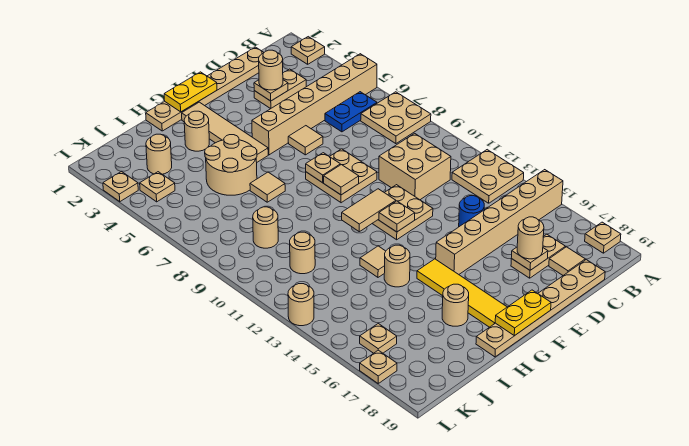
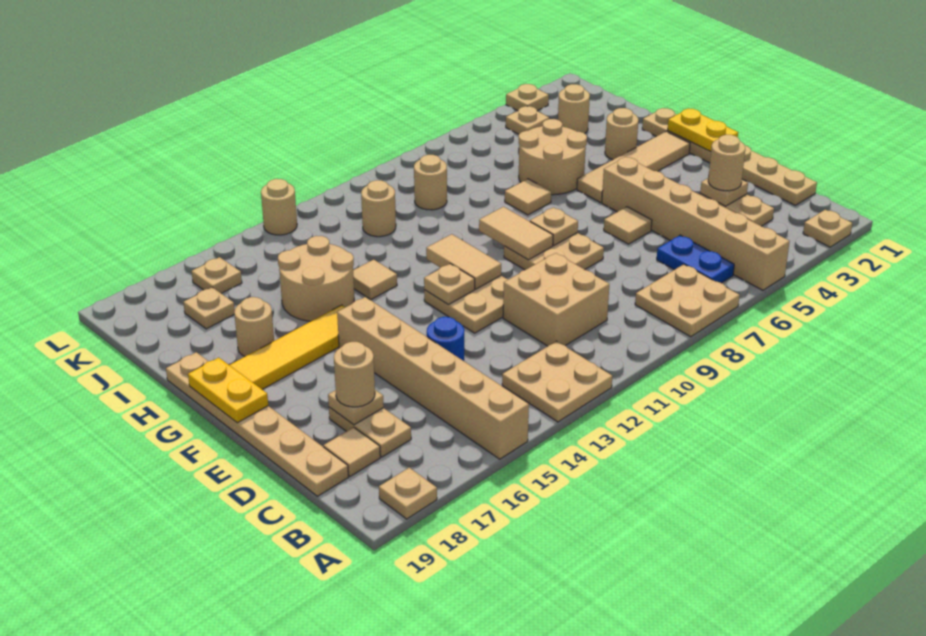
tan tile F9 level 2 -> tan tile F9:G9 level 2
tan round brick H14 level 1 -> tan round brick H14:I15 level 1
tan plate L17 level 1 -> tan plate J17 level 1

